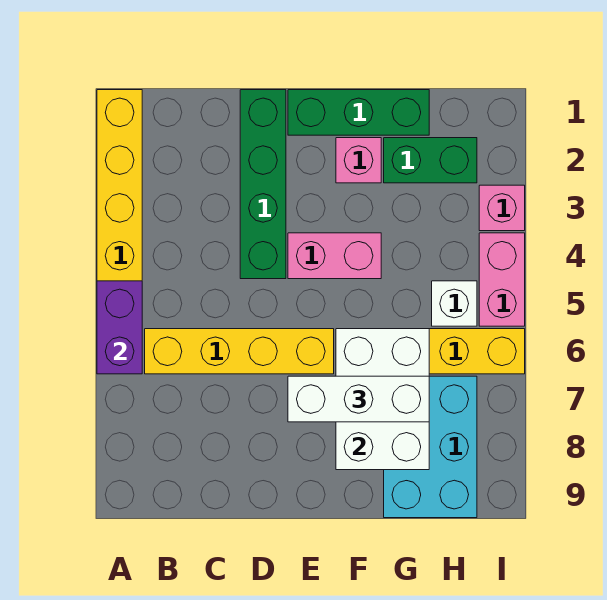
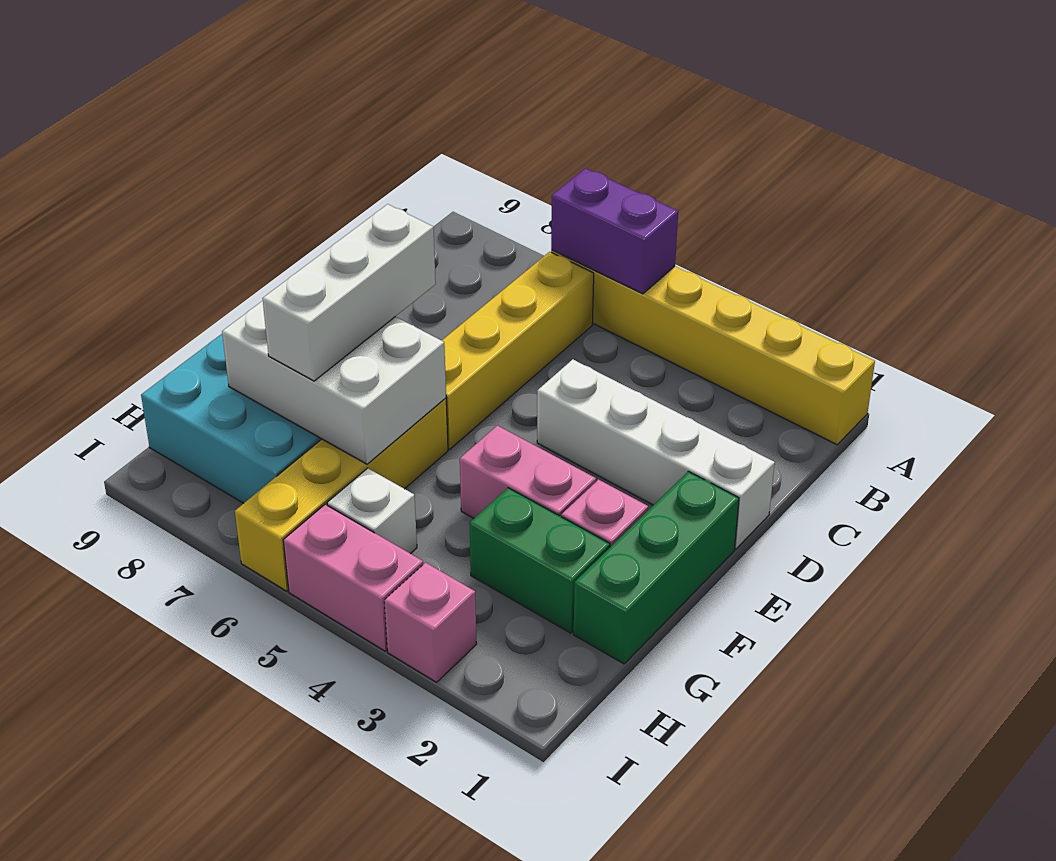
green brick D1:D4 level 1 -> white brick D1:D4 level 1
pink brick E4:F4 level 1 -> pink brick F3:F4 level 1
green brick G2:H2 level 1 -> green brick G2:G3 level 1

